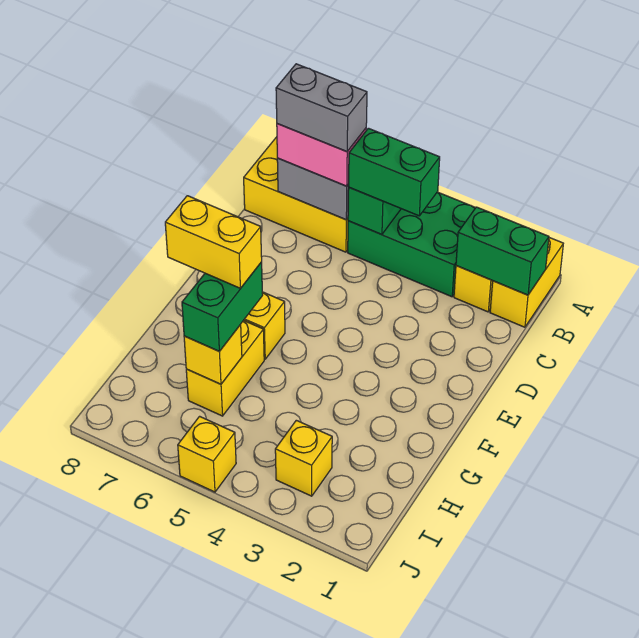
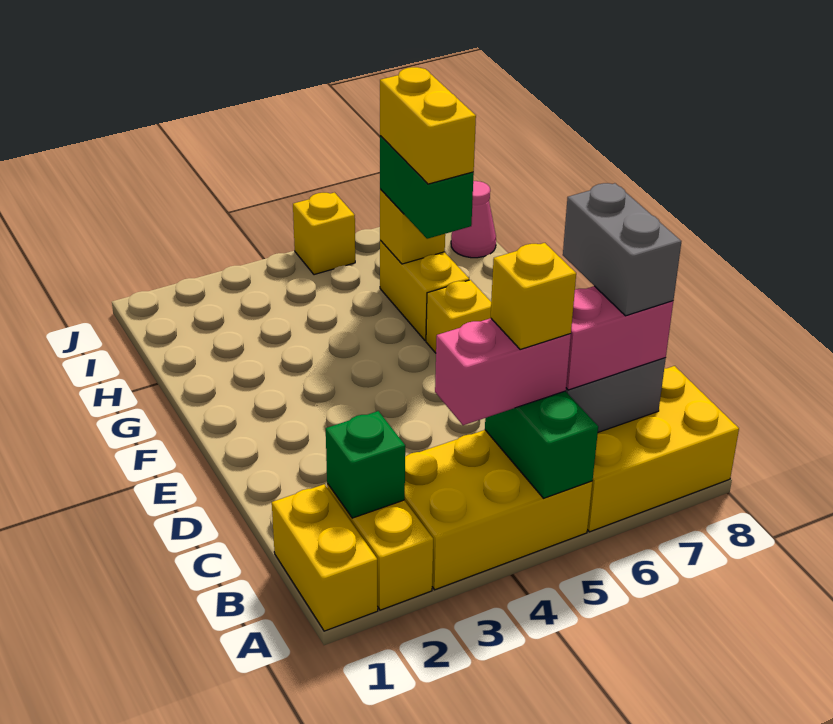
green brick A3:B5 level 1 -> yellow brick A3:B5 level 1
green brick B1:B2 level 2 -> green brick B2 level 2
green brick B4:B5 level 3 -> pink brick B4:B5 level 3
grey brick B6:B7 level 4 -> grey brick B7:C7 level 4
yellow brick G6:G7 level 4 -> yellow brick G6:H6 level 4
yellow brick I3 level 1 -> yellow brick B5 level 4
none -> pink cone I8 level 1

